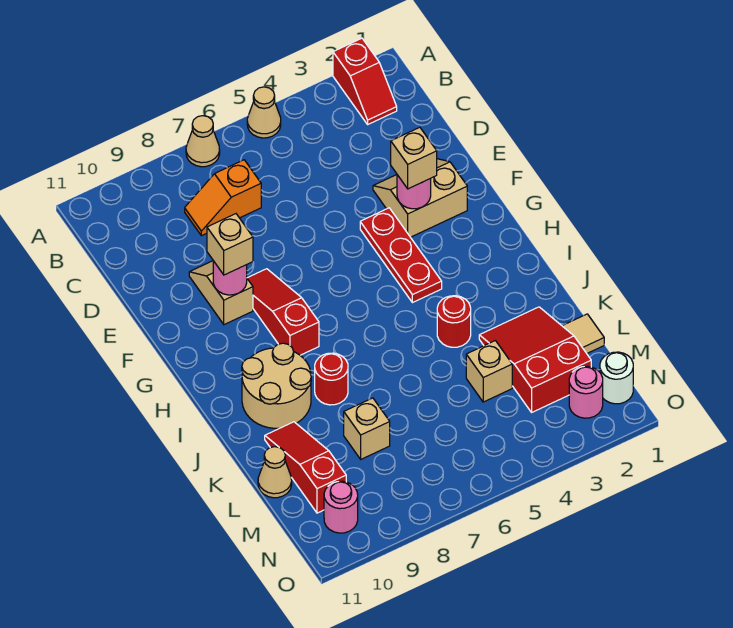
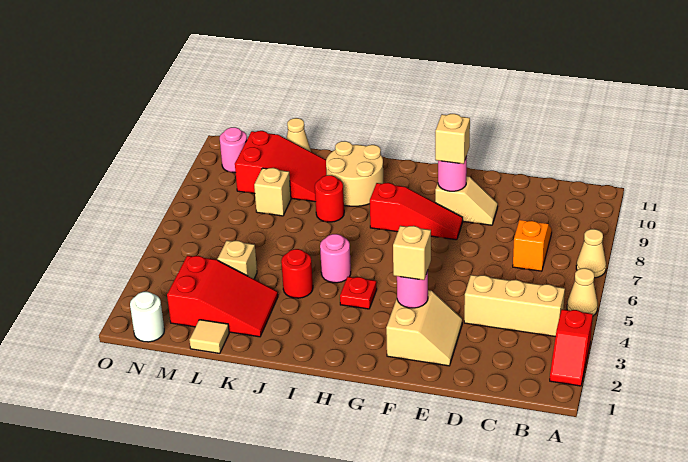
red slope A2:B2 level 1 top A -> red slope A2:A3 level 1 top 3
none -> tan brick B4:D4 level 1
red plate F4:H4 level 1 -> red plate H4 level 1
red slope K10:M10 level 1 top M -> red slope K9:M10 level 1 top M
pink round brick N2 level 1 -> pink round brick I5 level 1

